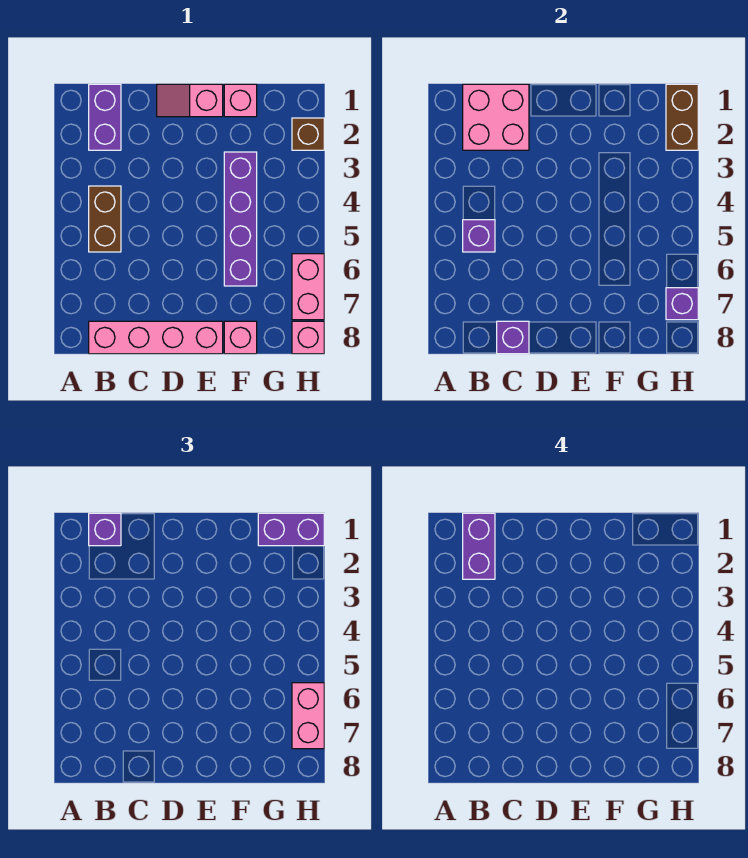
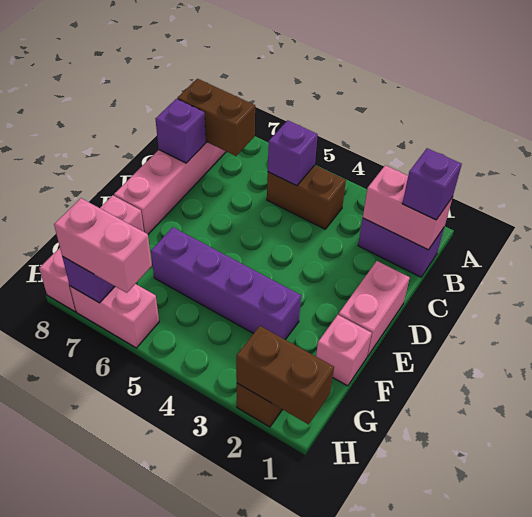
pink brick B1:C2 level 2 -> pink brick B1:B2 level 2
purple brick B1:B2 level 4 -> none
none -> brown brick B7:B8 level 2
pink slope D1:E1 level 1 top E -> pink brick D1:E1 level 1
purple brick G1:H1 level 3 -> none

